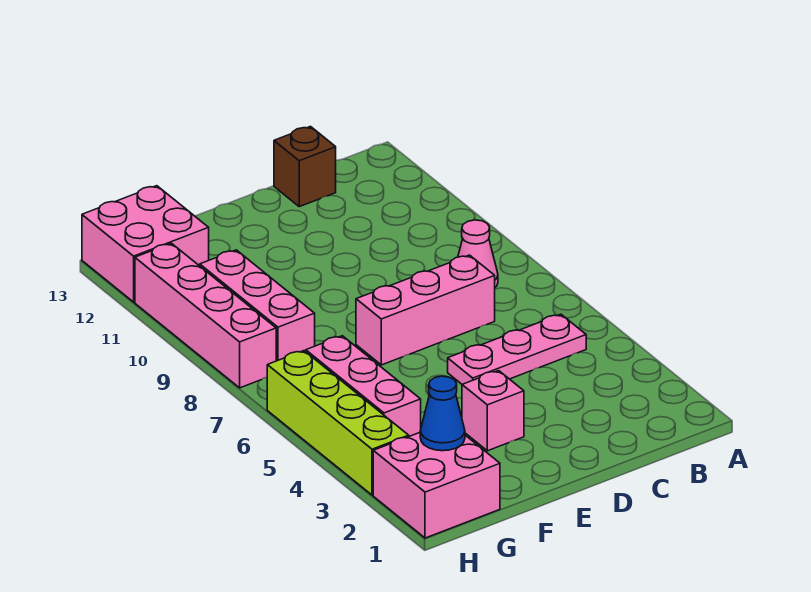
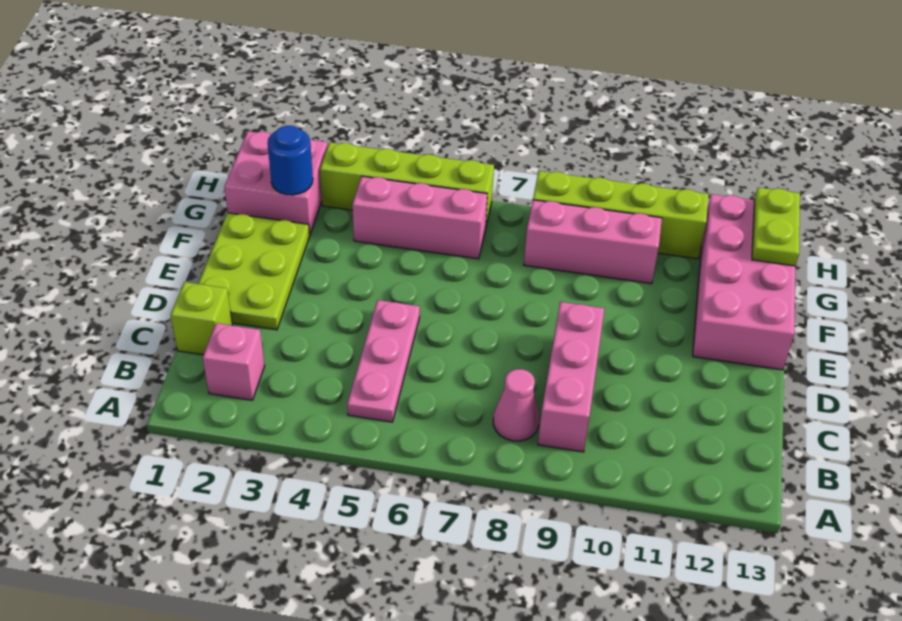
none -> lime brick C1 level 1
pink brick C7:E7 level 1 -> pink brick B9:D9 level 1
brown brick C13 level 1 -> none
none -> lime plate D1:F2 level 1
pink brick E3 level 1 -> pink brick B2 level 1
blue cone G2 level 2 -> blue round brick G2 level 2
pink brick G12:H13 level 1 -> pink brick E12:H13 level 1
none -> lime plate G13:H13 level 2
pink brick H8:H11 level 1 -> lime brick H8:H11 level 1

